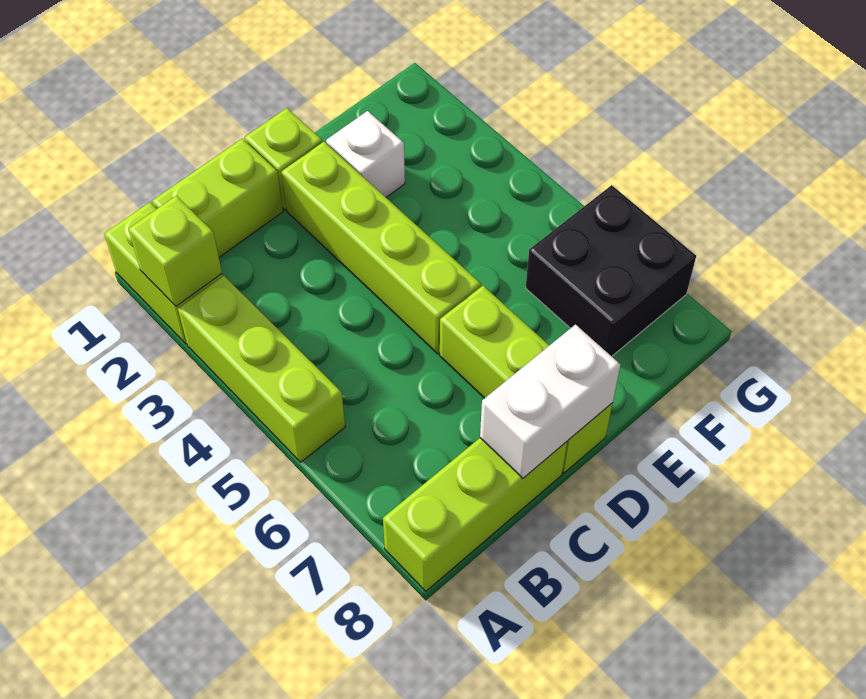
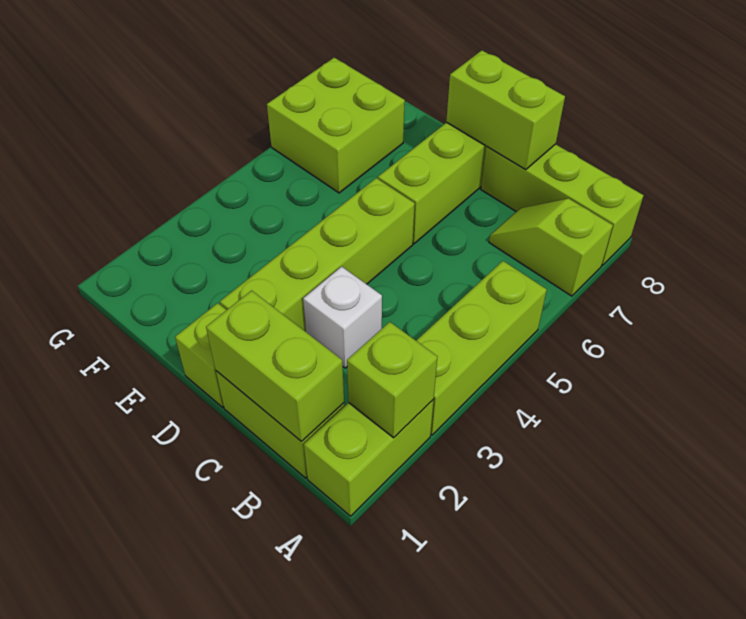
none -> lime slope A7:B7 level 1 top A
none -> lime brick B1:C1 level 2
white brick C8:D8 level 2 -> lime brick C8:D8 level 2
white brick E2 level 1 -> white brick C3 level 1
black brick F6:G7 level 1 -> lime brick F6:G7 level 1

